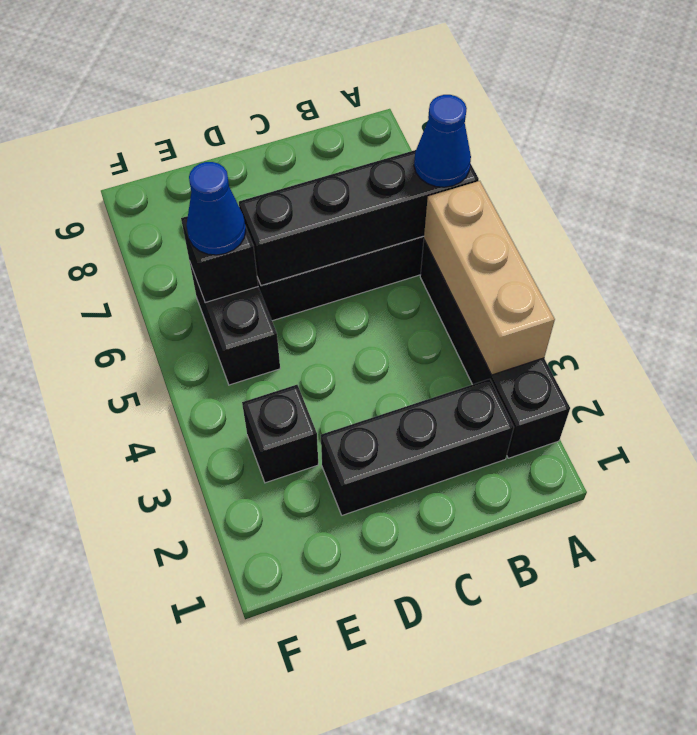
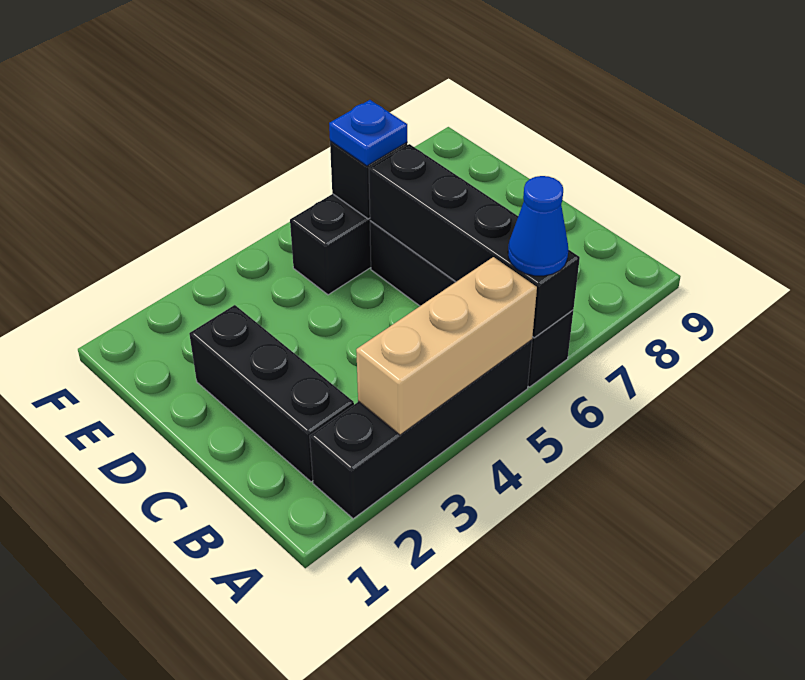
black brick E3 level 1 -> none
blue cone E6 level 3 -> blue plate E6 level 3

